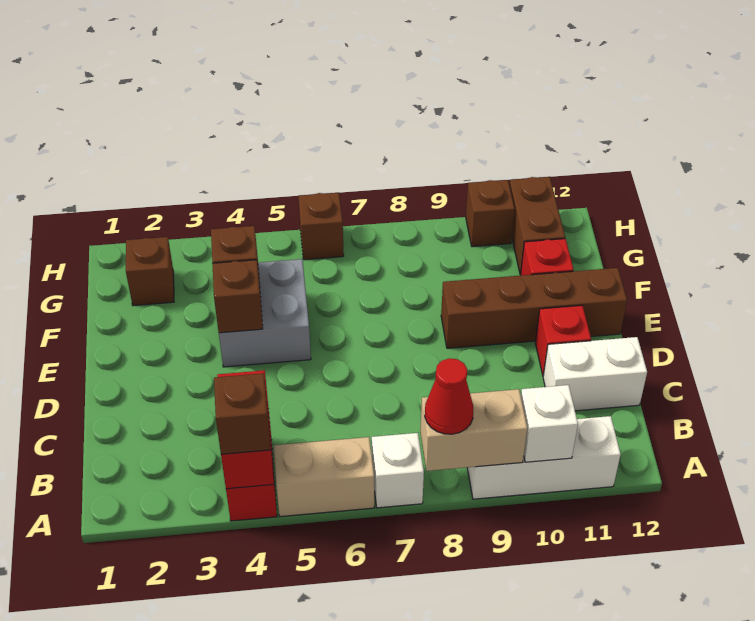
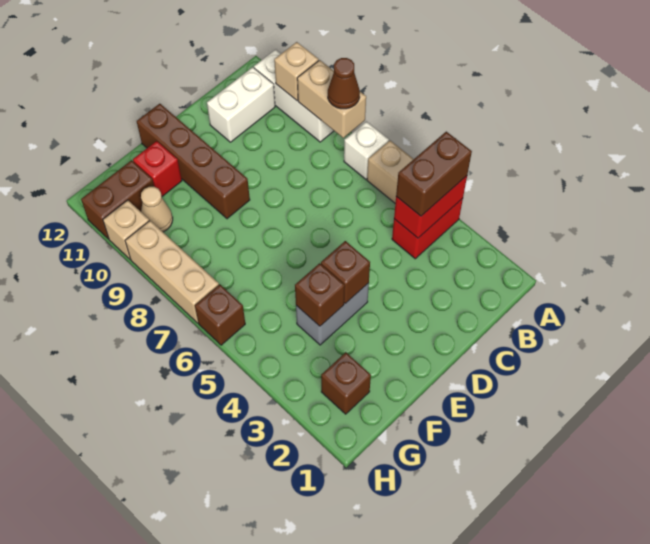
brown brick A4 level 3 -> brown brick A4:B4 level 3
red cone A8 level 3 -> brown cone A8 level 3
white brick A10 level 2 -> tan brick A10 level 2
white brick C11:C12 level 1 -> white brick B11:C11 level 1
red brick D11 level 1 -> none
grey brick E4:F5 level 1 -> grey brick E4:F4 level 1
none -> tan cone G10 level 1
none -> tan brick H7:H9 level 1
brown brick H10 level 1 -> tan brick H10 level 1

